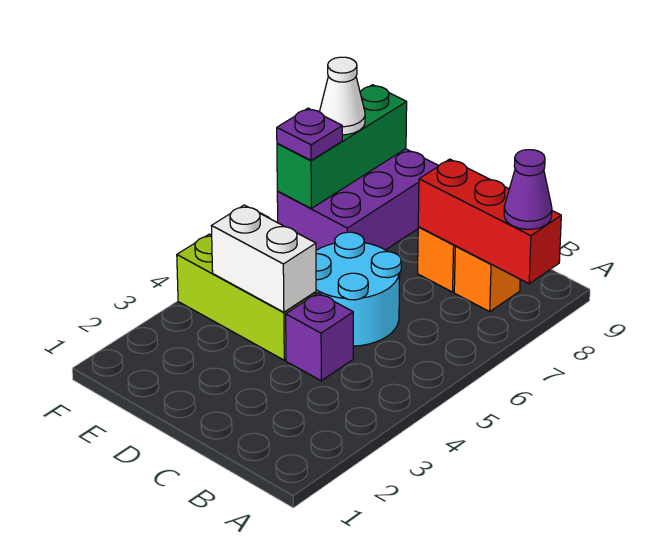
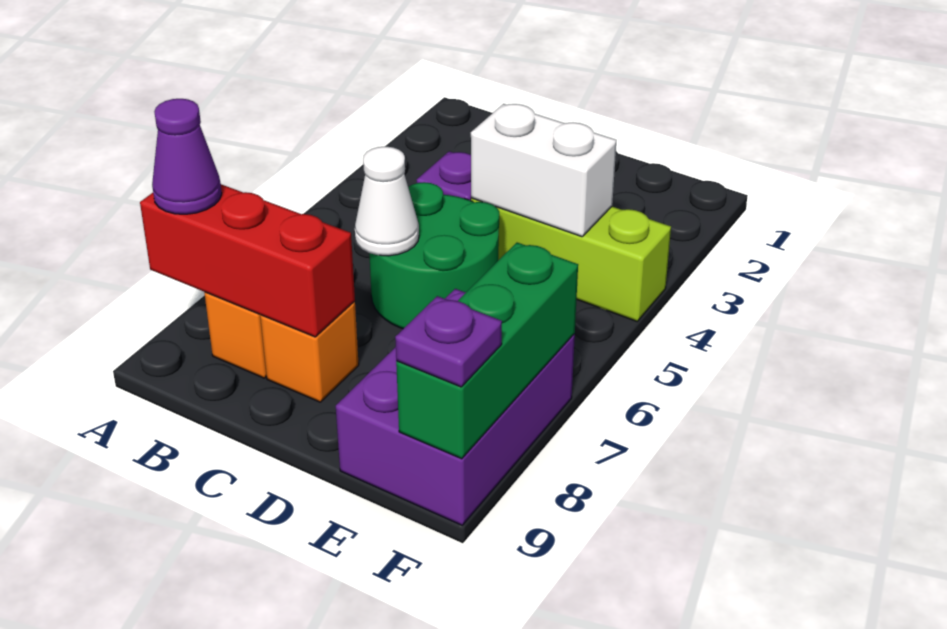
cyan round brick C5:D6 level 1 -> green round brick C5:D6 level 1
purple plate F7 level 3 -> purple plate F9 level 3
white cone F8 level 3 -> white cone C6 level 2

